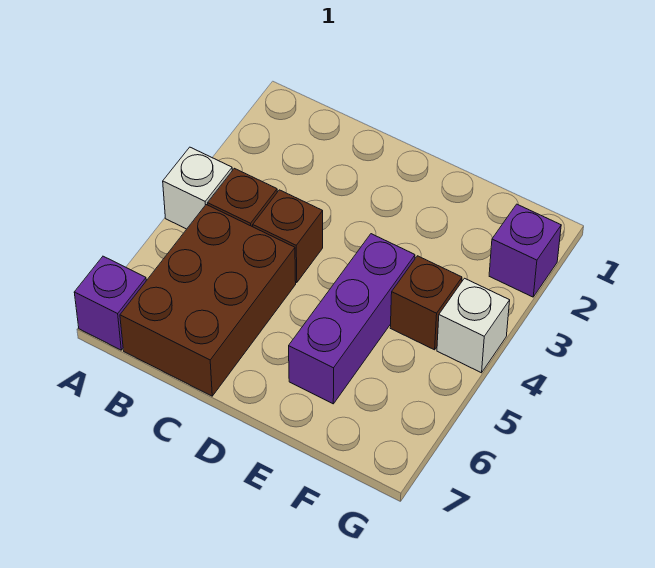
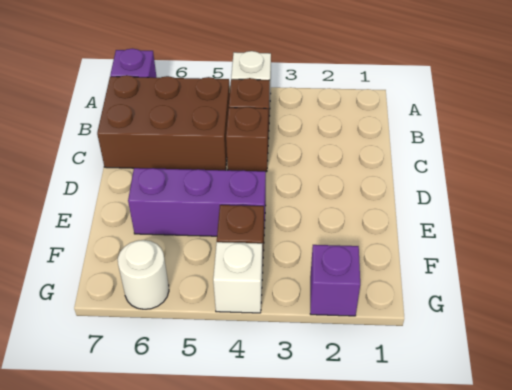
none -> white round brick G6 level 1

